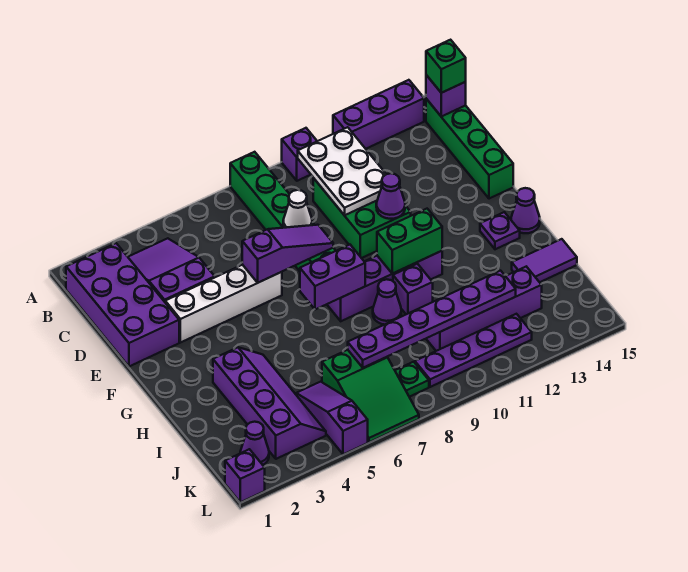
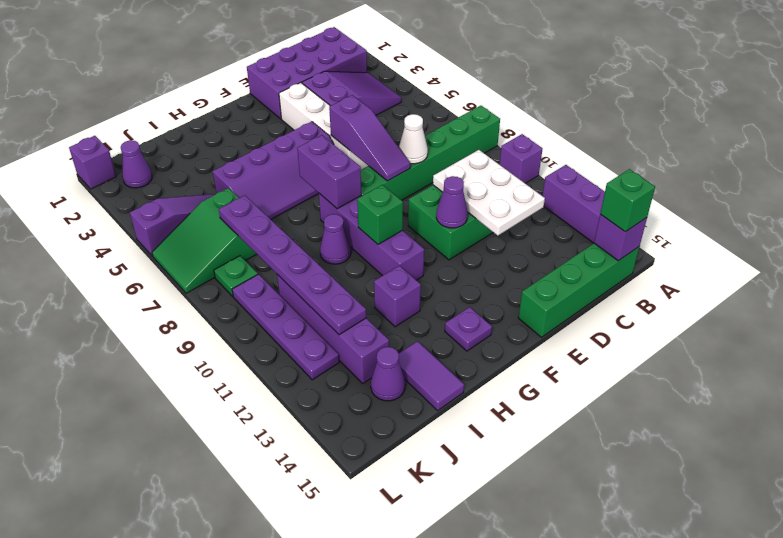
white plate B10:D11 level 2 -> white plate C10:D12 level 2
green brick G10:G11 level 2 -> green brick G10 level 2
purple cone G15 level 1 -> purple cone J14 level 1
purple slope H3:K4 level 1 top 3 -> purple slope F5:I6 level 1 top 5
purple brick H10 level 1 -> purple brick H12 level 1

